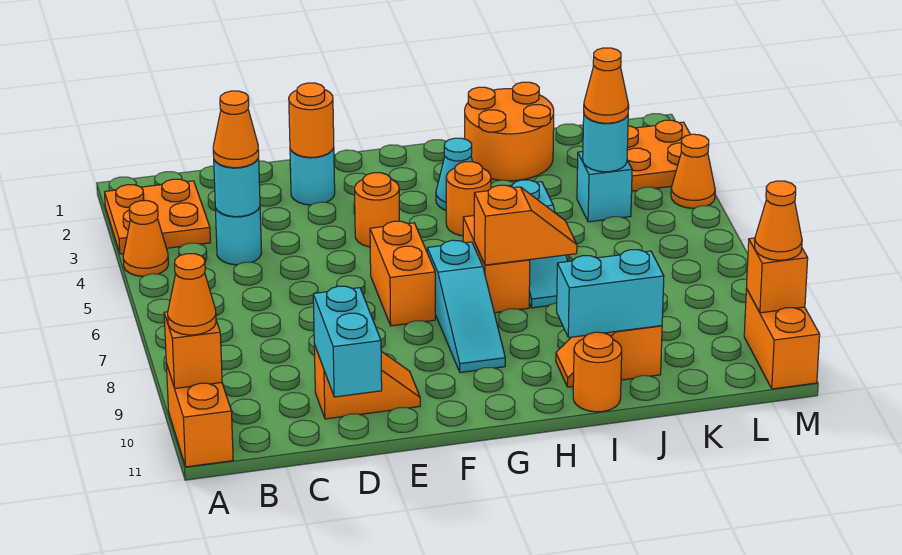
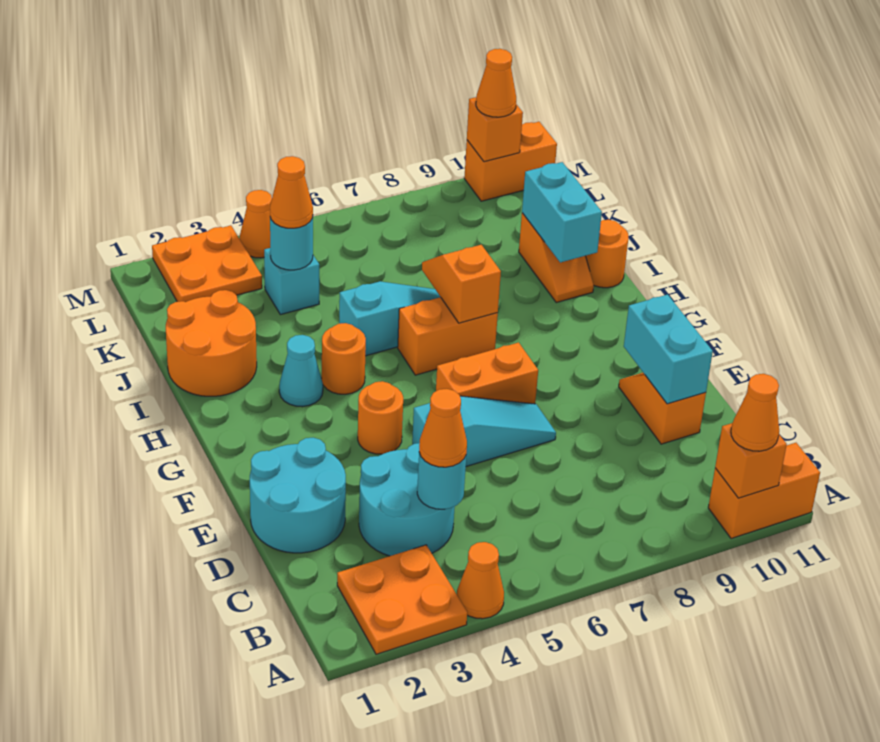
cyan round brick C4 level 1 -> cyan round brick C3:D4 level 1
cyan brick D10:D11 level 2 -> cyan brick D10:E10 level 2
cyan round brick E2 level 1 -> cyan round brick D1:E2 level 1
orange round brick E2 level 2 -> none
cyan slope G7:G9 level 1 top 7 -> cyan slope E5:E7 level 1 top 5

